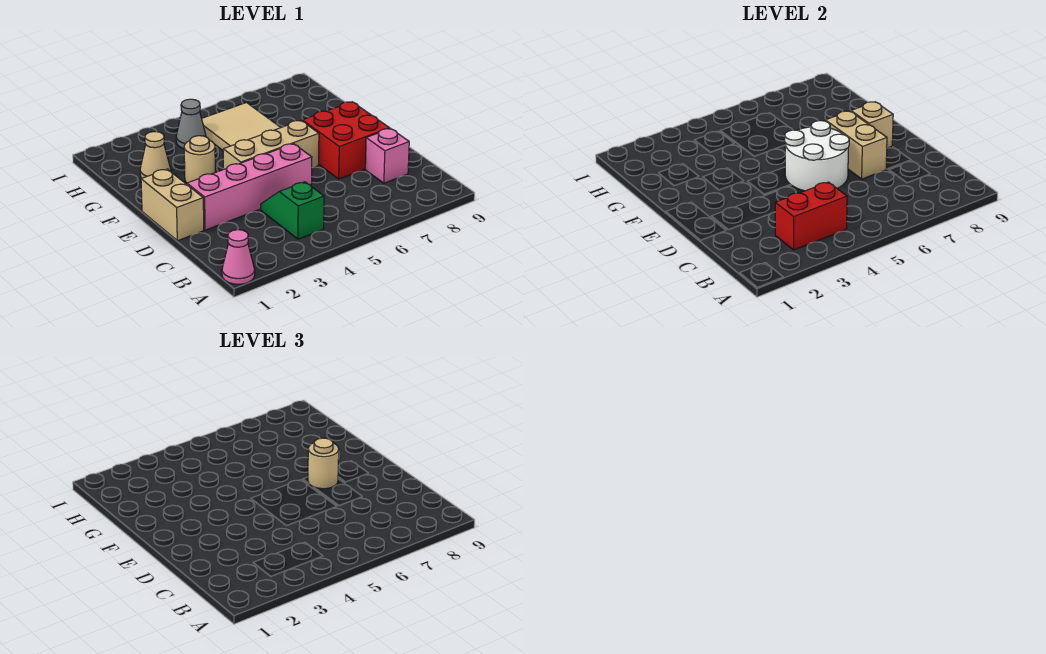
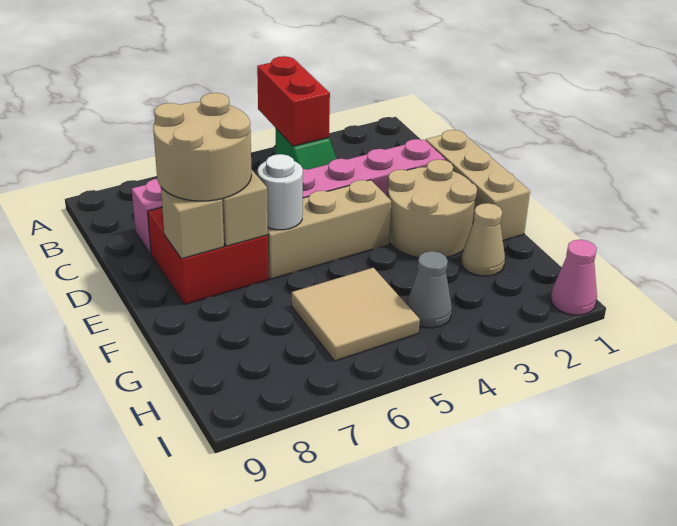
pink cone A1 level 1 -> pink cone I1 level 1
red brick B3:B4 level 2 -> red brick A4:B4 level 2
tan brick D1:E1 level 1 -> tan brick D1:F1 level 1
white round brick D5:E6 level 2 -> white round brick E6 level 2
tan round brick E7 level 3 -> tan round brick D7:E8 level 3
tan round brick F3 level 1 -> tan round brick E2:F3 level 1

